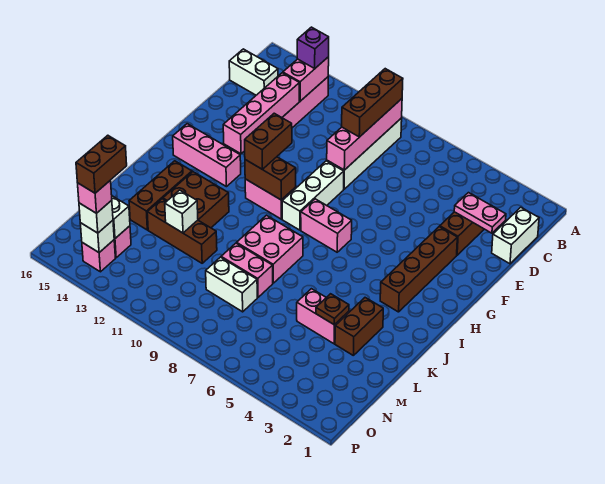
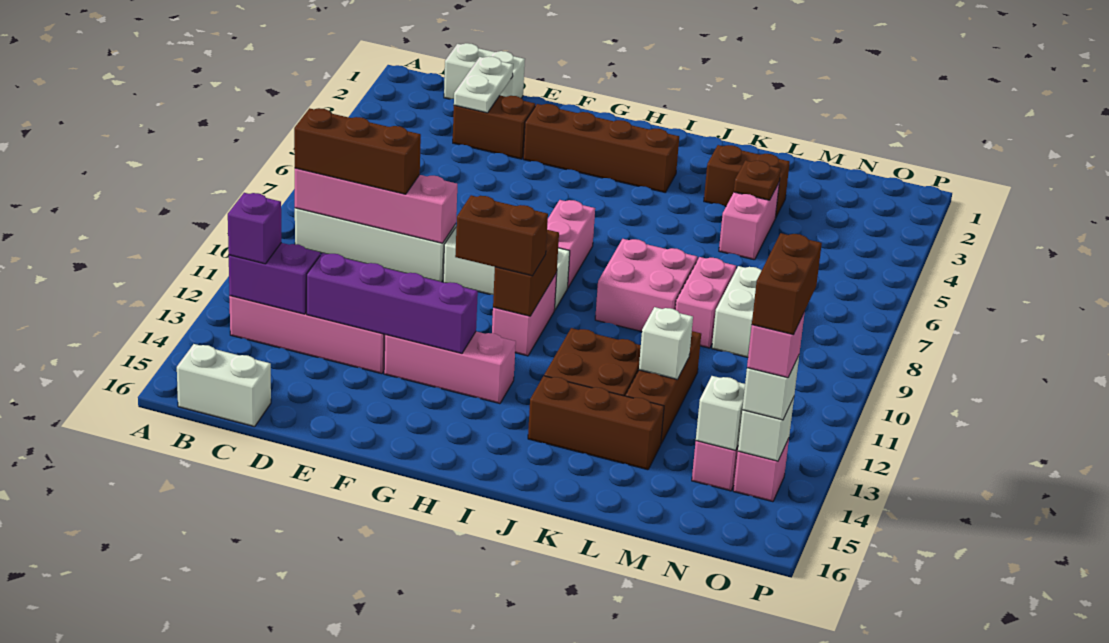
pink brick B13:C13 level 2 -> purple brick B13:C13 level 2
white brick C15:C16 level 1 -> white brick B16:C16 level 1
pink plate D2:D3 level 2 -> white plate D2:D3 level 2
pink brick D13:G13 level 2 -> purple brick D13:G13 level 2
pink brick H13:H15 level 1 -> pink brick F13:H13 level 1
brown brick N14:O14 level 5 -> brown brick O13:O14 level 5

